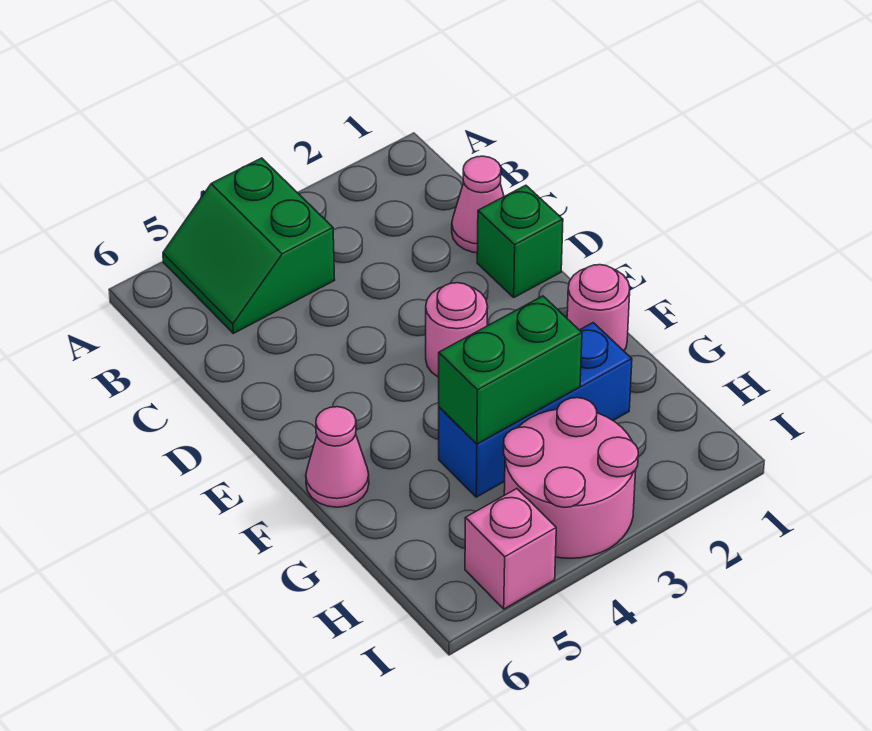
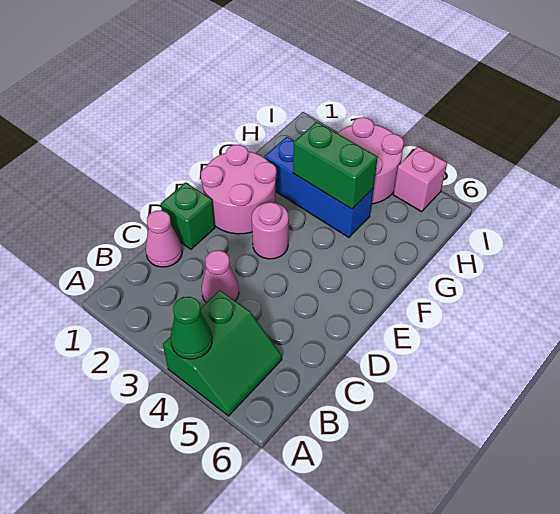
none -> green cone A4 level 2
pink round brick F1 level 1 -> pink round brick E1:F2 level 1
pink cone F6 level 1 -> pink cone C3 level 1

